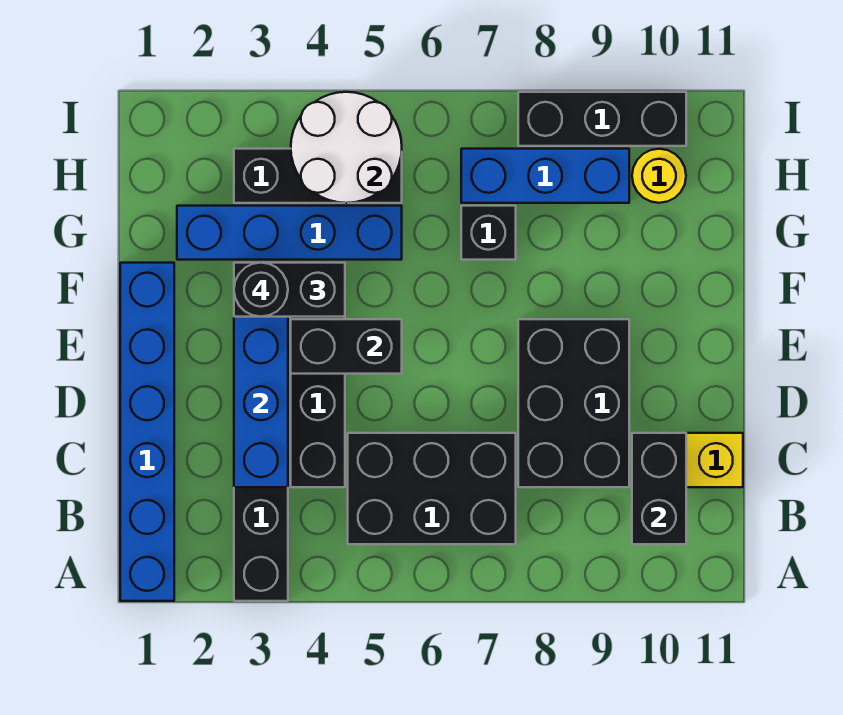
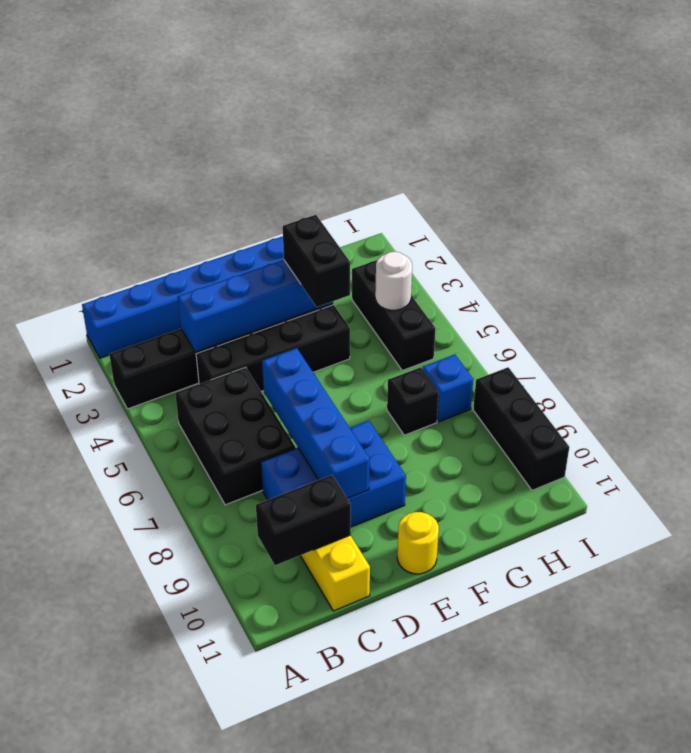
black brick C8:E9 level 1 -> blue brick C8:E9 level 1
black brick E4:E5 level 2 -> none
black round brick F3 level 4 -> none
blue brick G2:G5 level 1 -> blue brick D6:D9 level 2
white round brick H4:I5 level 2 -> white round brick H4 level 2
blue brick H7:H9 level 1 -> blue brick H7 level 1
yellow round brick H10 level 1 -> yellow round brick E11 level 1

